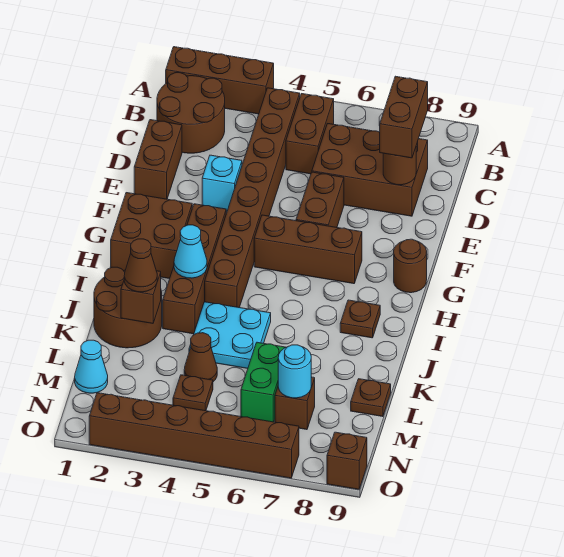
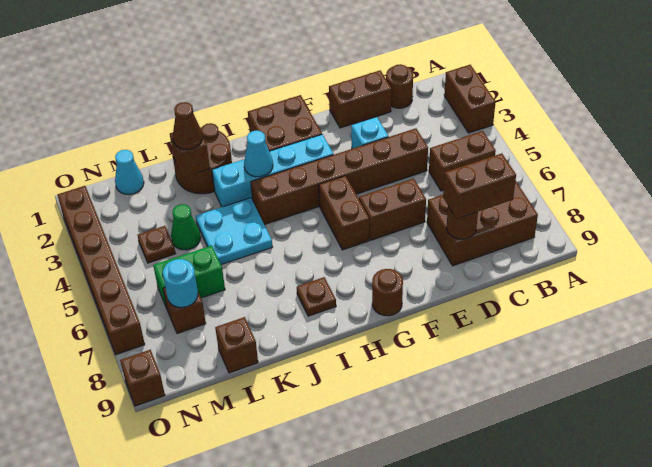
brown brick A1:A3 level 1 -> brown brick A2:A3 level 1
brown round brick B1:C2 level 1 -> brown round brick C1 level 1
brown brick B4:I4 level 1 -> brown brick D4:I4 level 1
brown brick C6:D8 level 1 -> brown brick B7:D8 level 1
brown brick G3:J3 level 1 -> cyan brick G3:J3 level 1
brown brick G5:G7 level 1 -> brown brick G5:G6 level 1
brown cone L4 level 1 -> green cone L4 level 1
brown plate L9 level 1 -> brown brick L9 level 1

